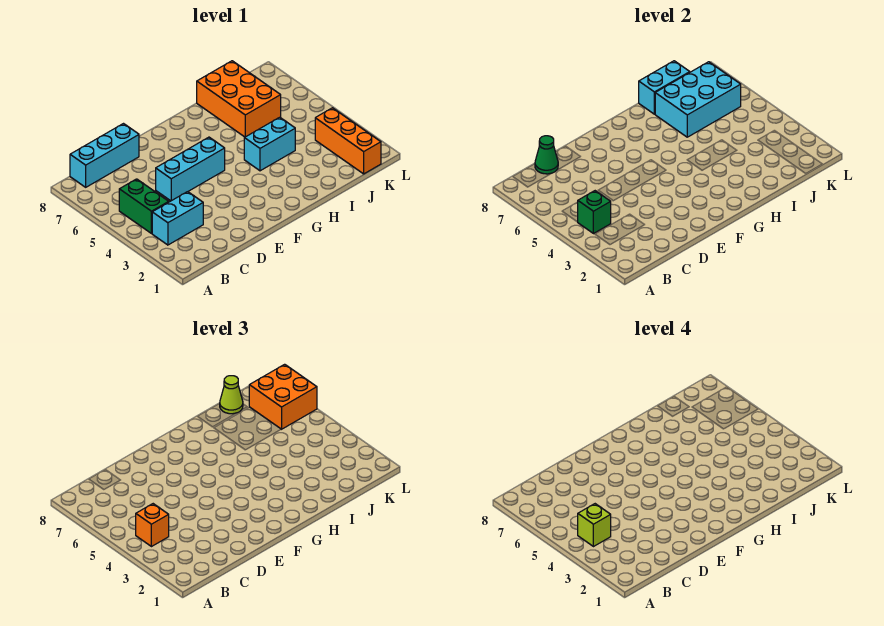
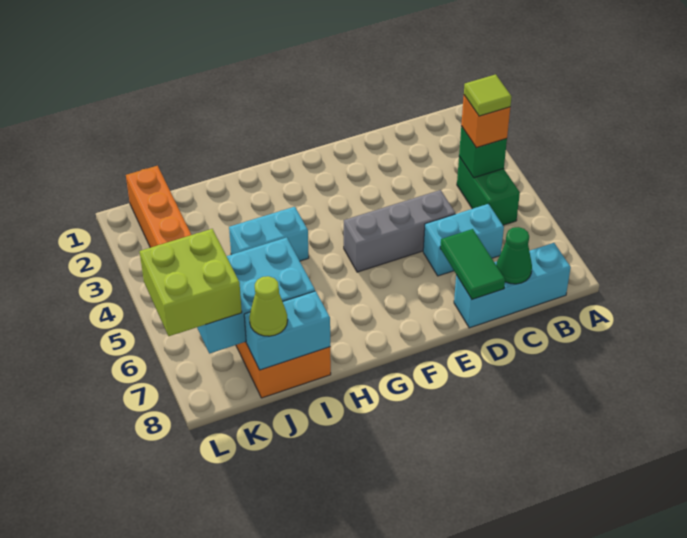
cyan brick B3:C3 level 1 -> cyan brick C6:D6 level 1
lime brick B4 level 4 -> lime tile B4 level 4
cyan brick D5:F5 level 1 -> grey brick D5:F5 level 1
none -> green tile D7:D8 level 2
orange brick K6:L7 level 3 -> lime brick K6:L7 level 3

